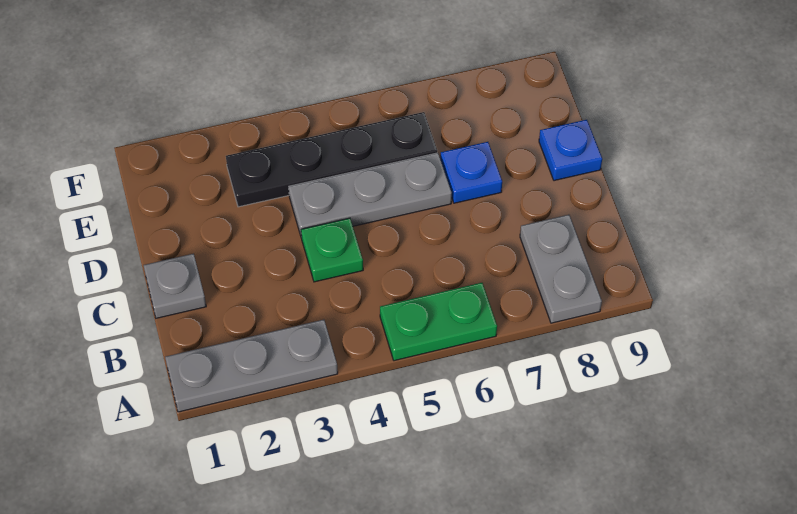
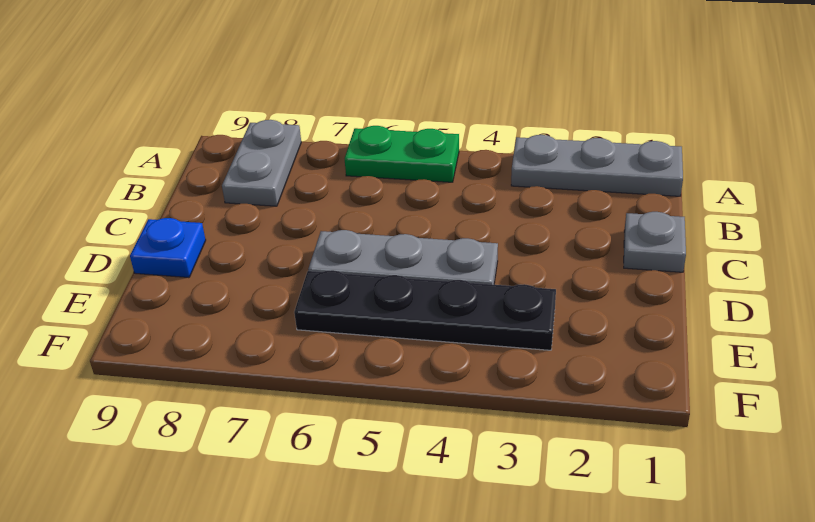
green plate C4 level 1 -> none
blue plate D7 level 1 -> none

